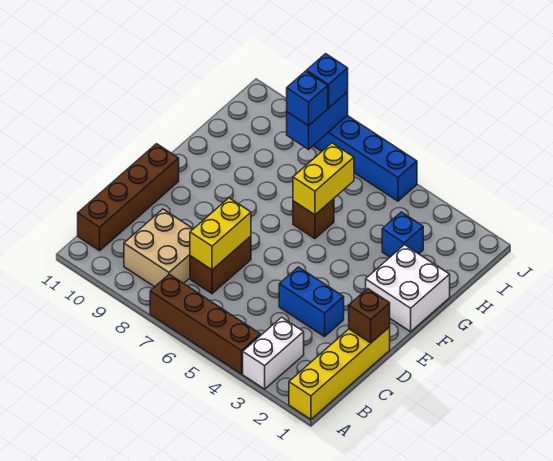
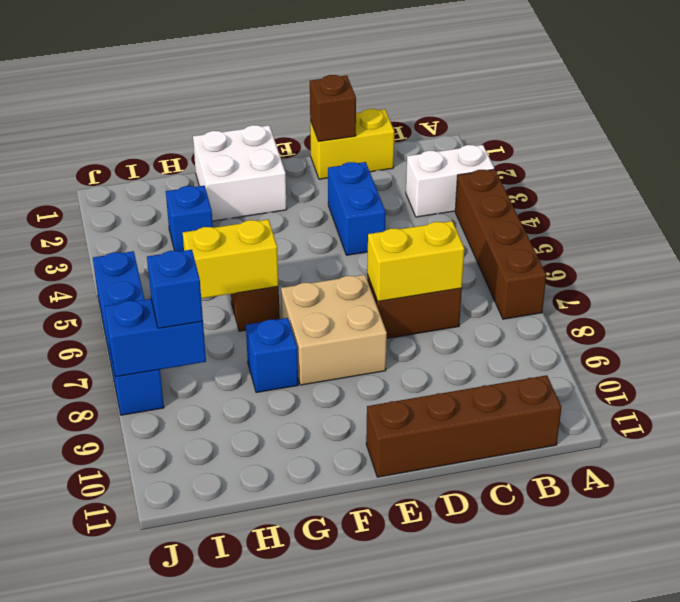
yellow brick A1:D1 level 1 -> yellow brick C1:D1 level 1
tan brick B8:C9 level 1 -> tan brick E7:F8 level 1
blue brick J8 level 3 -> blue brick G8 level 1

